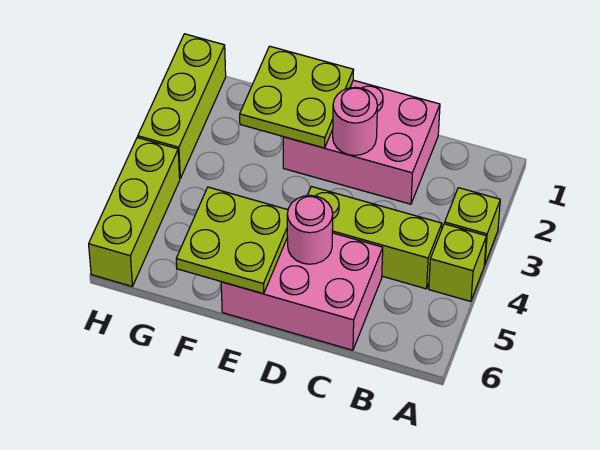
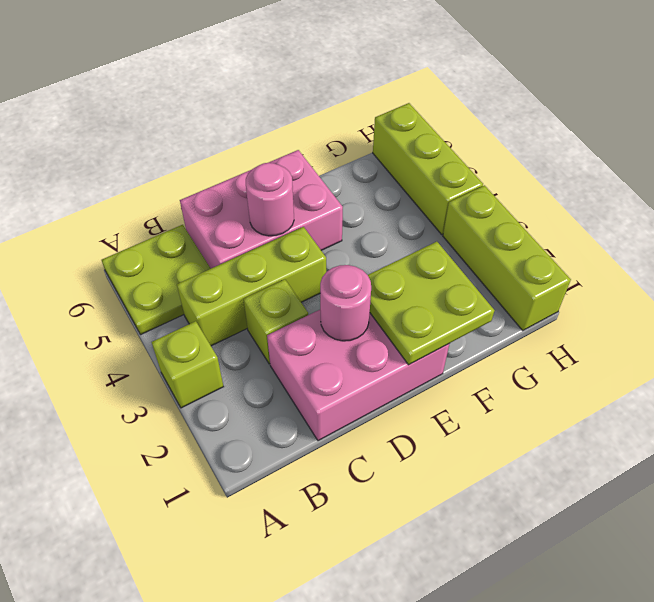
lime brick A4 level 1 -> lime brick C3 level 1
lime plate E5:F6 level 2 -> lime plate A5:B6 level 1

